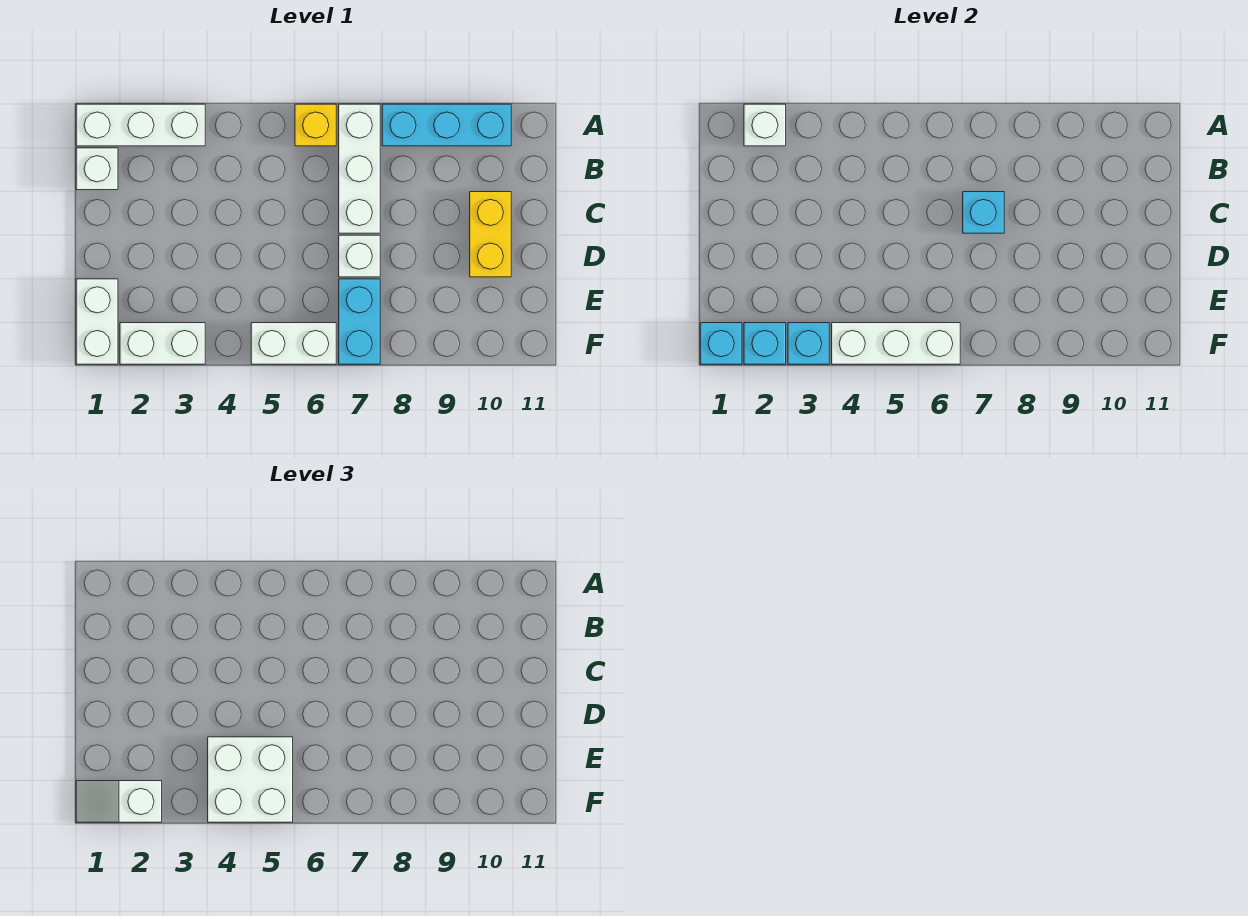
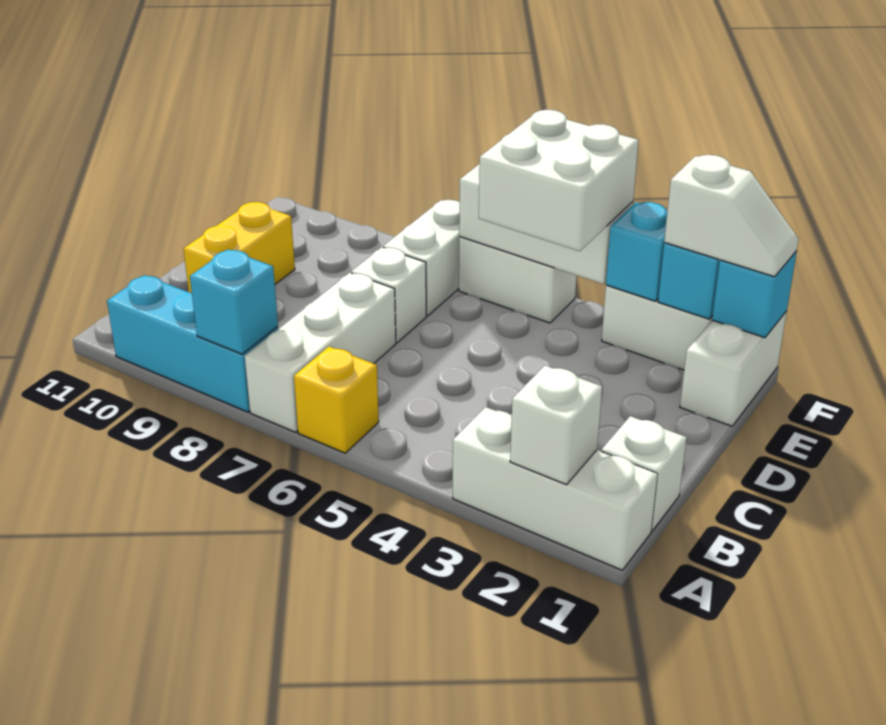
cyan brick C7 level 2 -> cyan brick A8 level 2
cyan brick E7:F7 level 1 -> white brick E7:F7 level 1

